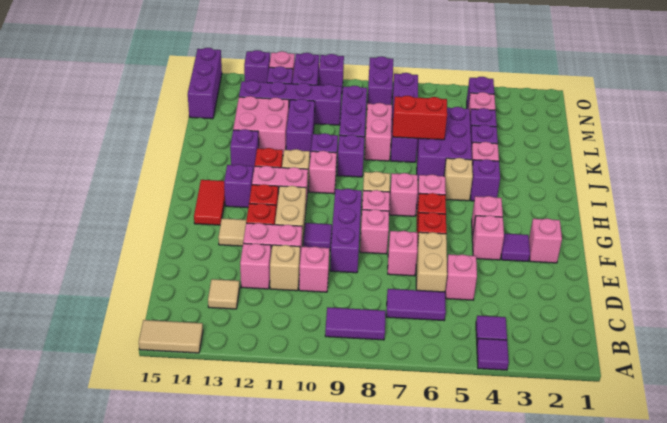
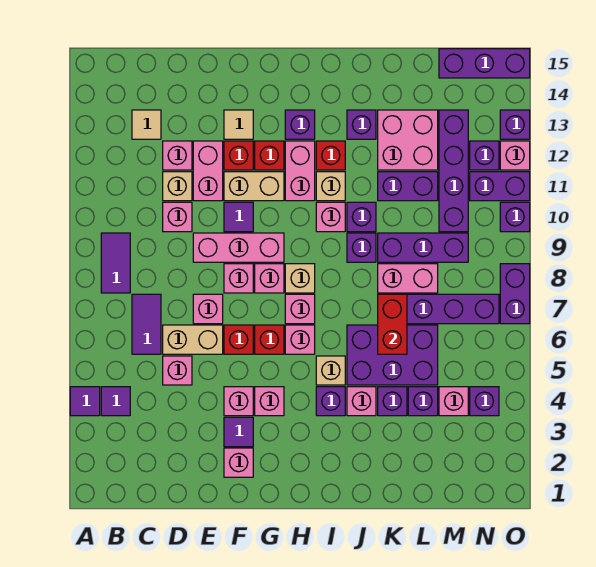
tan tile A14:A15 level 1 -> none
purple brick E9:G9 level 1 -> pink brick E9:G9 level 1
red tile G14:H14 level 1 -> none
purple brick N8:O8 level 1 -> purple brick O7:O8 level 1

